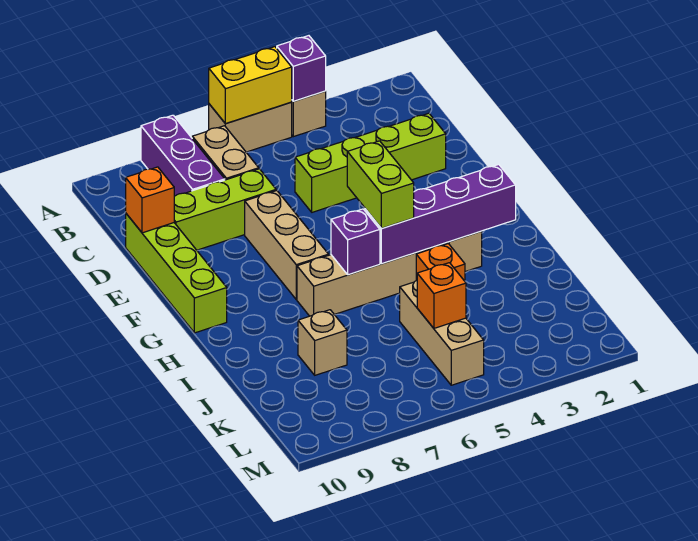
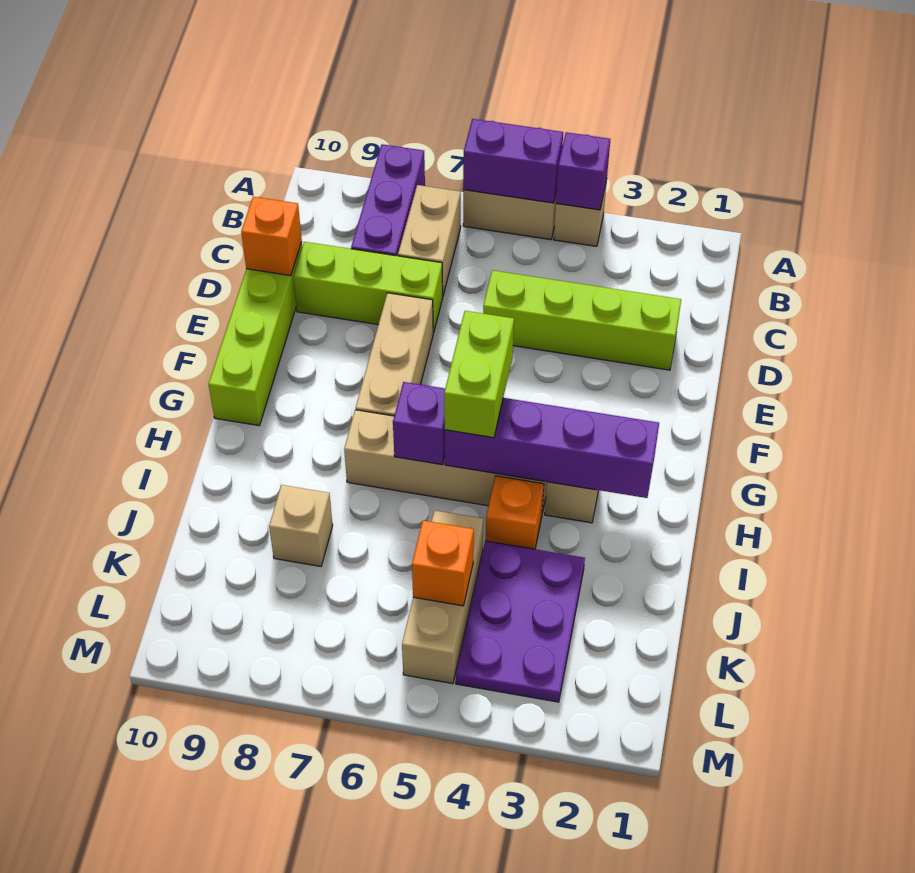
yellow brick A5:A6 level 2 -> purple brick A5:A6 level 2
none -> purple plate J3:L4 level 1

